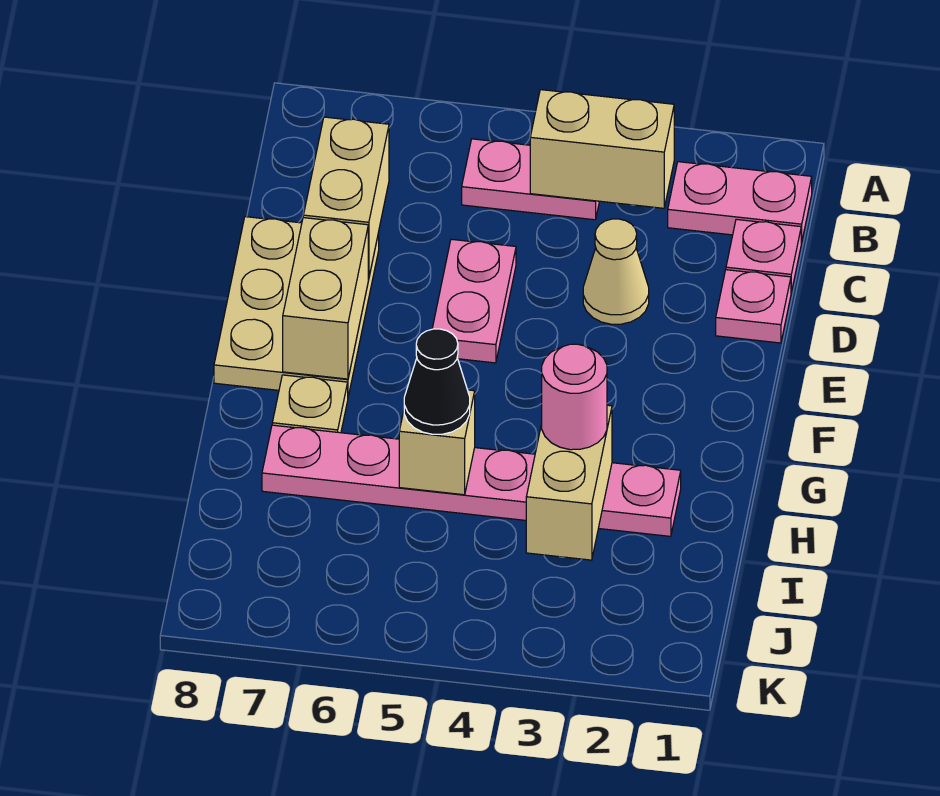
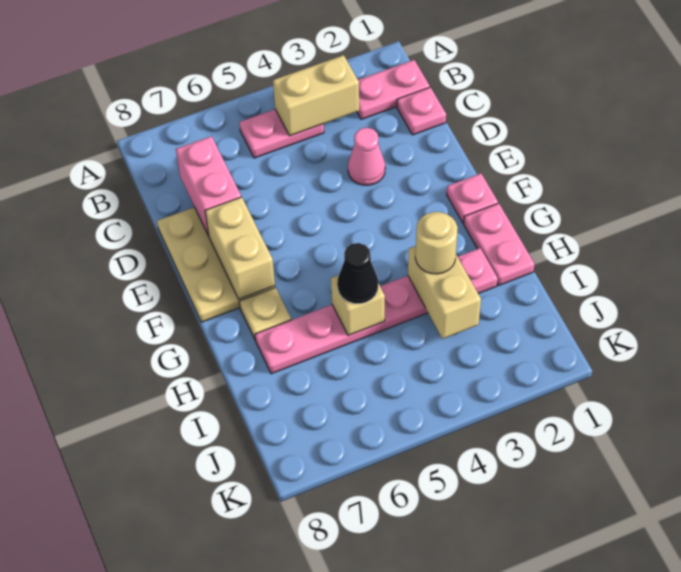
tan brick C7:D7 level 2 -> pink brick C7:D7 level 2
pink plate D1 level 1 -> pink plate F1 level 1
tan cone D3 level 1 -> pink cone D3 level 1
pink plate D5:E5 level 1 -> pink plate G1:H1 level 1
pink round brick H3 level 3 -> tan round brick H3 level 3

